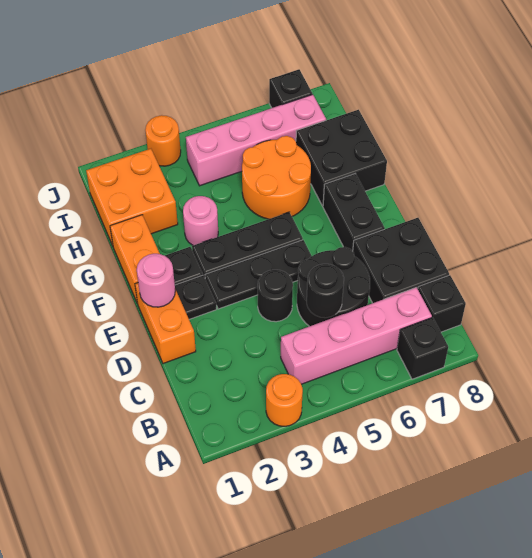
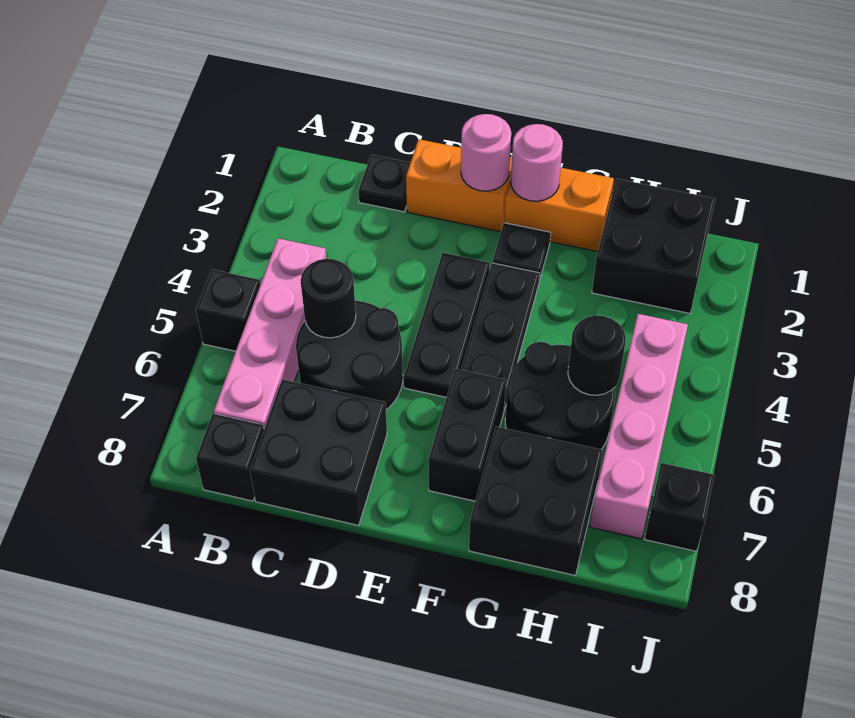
orange round brick A3 level 1 -> none
black brick A7 level 1 -> black brick A5 level 1
black round brick D4 level 1 -> black round brick H5 level 2
black plate E2 level 1 -> black plate C1 level 1
black brick E7:F7 level 1 -> black brick F6:F7 level 1
pink round brick G3 level 1 -> pink round brick F1 level 2
orange round brick G5:H6 level 1 -> black round brick G5:H6 level 1
orange brick H1:I2 level 1 -> black brick H1:I2 level 1
orange round brick J3 level 1 -> none

